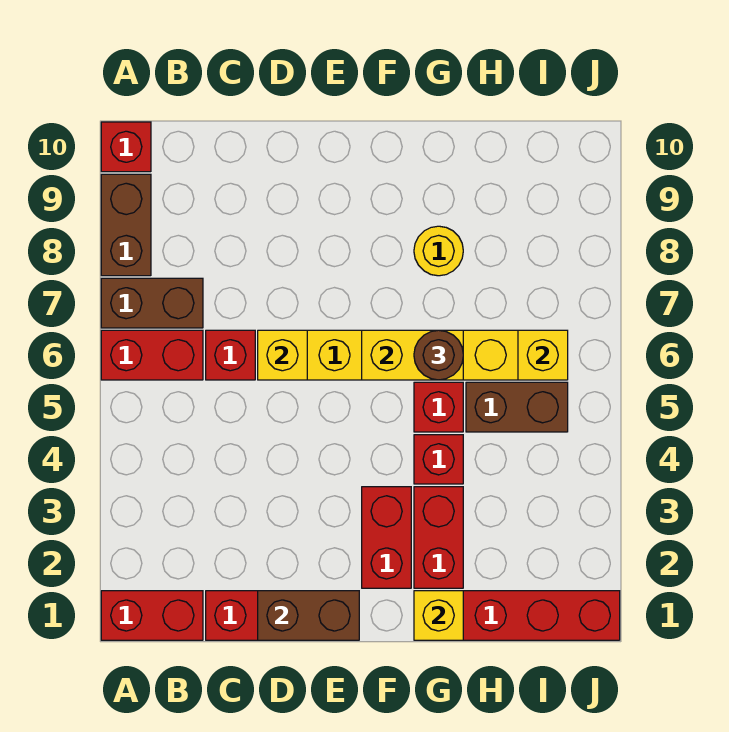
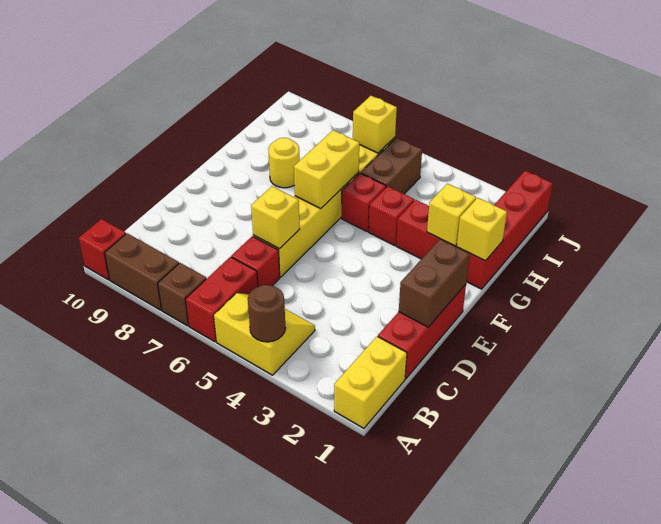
red brick A1:B1 level 1 -> yellow brick A1:B1 level 1
none -> yellow slope A4:B5 level 1 top A
brown brick A7:B7 level 1 -> brown brick A7 level 1
red brick F2:F3 level 1 -> none
none -> yellow brick G2 level 2
brown round brick G6 level 3 -> brown round brick A4 level 2

